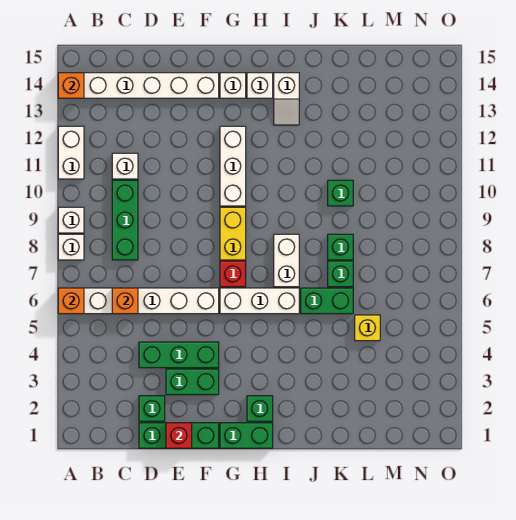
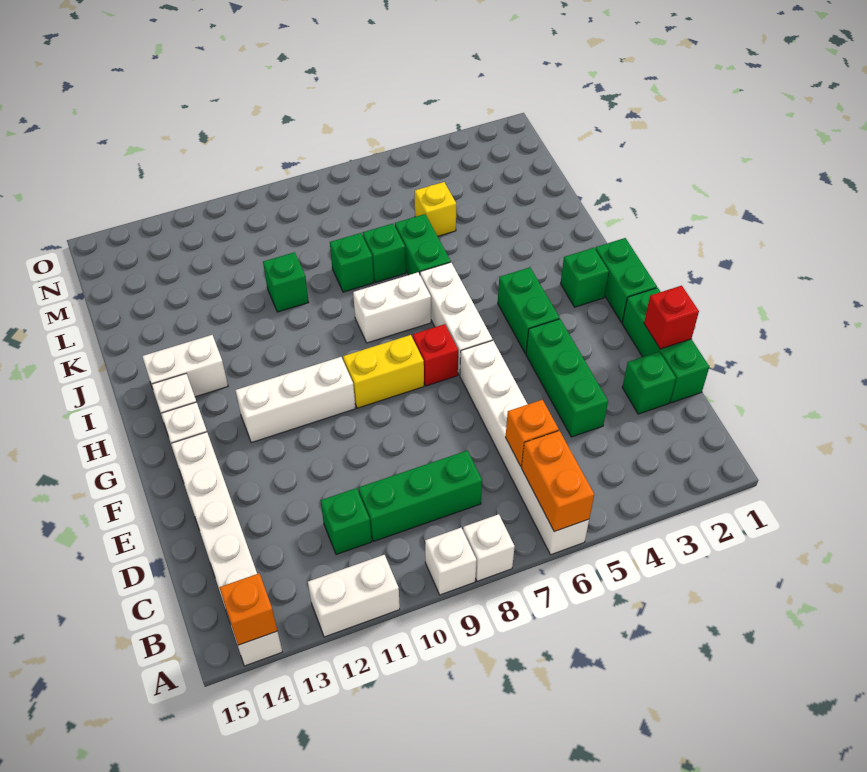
orange brick A6 level 2 -> orange brick A6:B6 level 2
white brick C11 level 1 -> green brick C11 level 1
green brick E3:F3 level 1 -> green brick G4:H4 level 1
white slope I13:I14 level 1 top 14 -> white brick I13:I14 level 1

